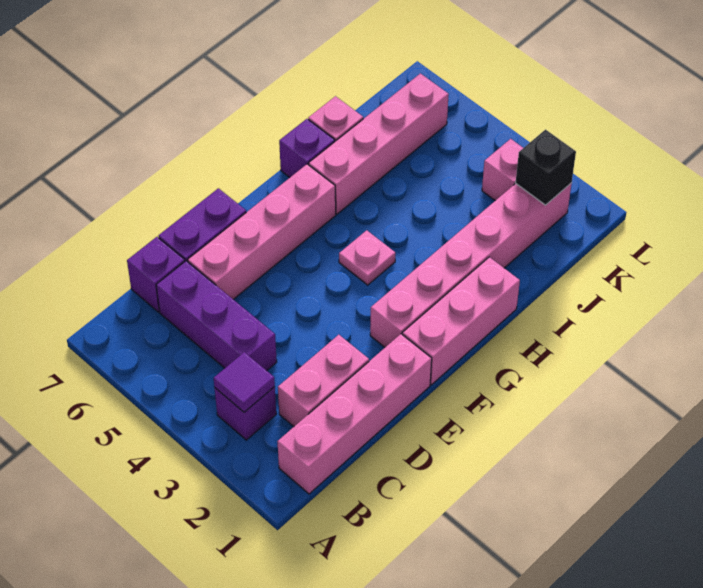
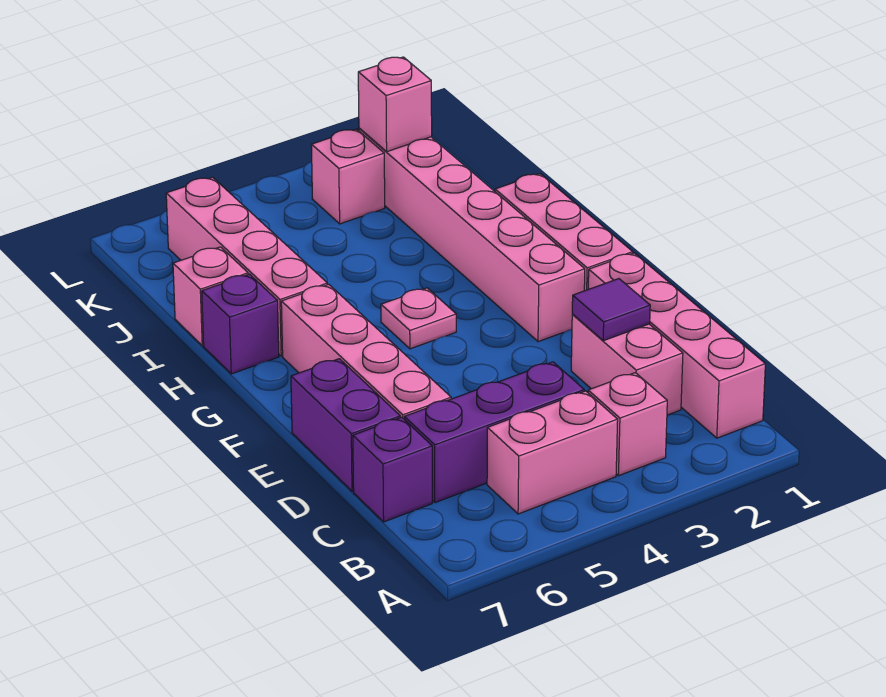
purple brick B3 level 1 -> pink brick B3 level 1
purple tile B3 level 2 -> purple tile D2 level 2
none -> pink brick B4:B5 level 1
black brick K2 level 2 -> pink brick K2 level 2

